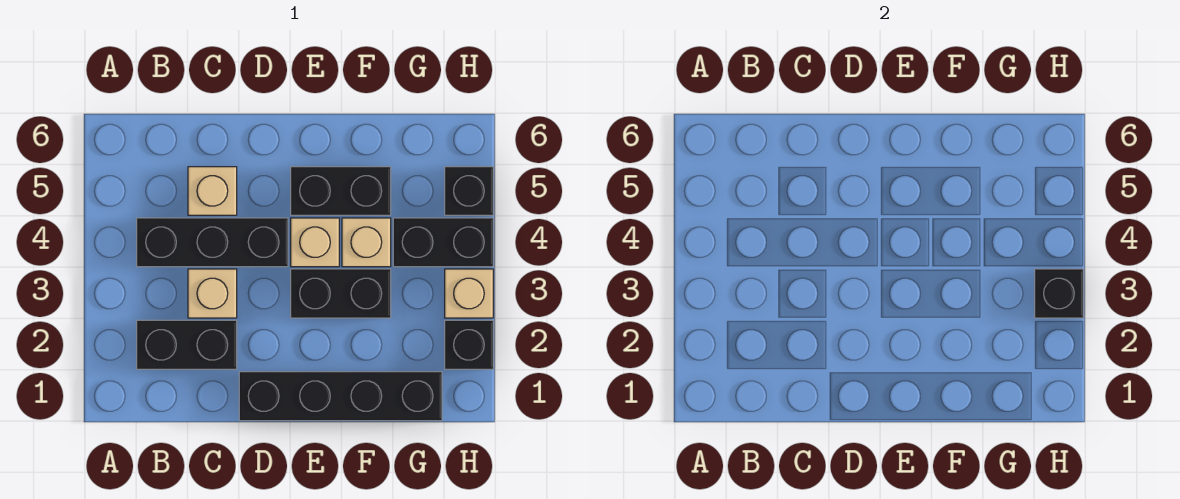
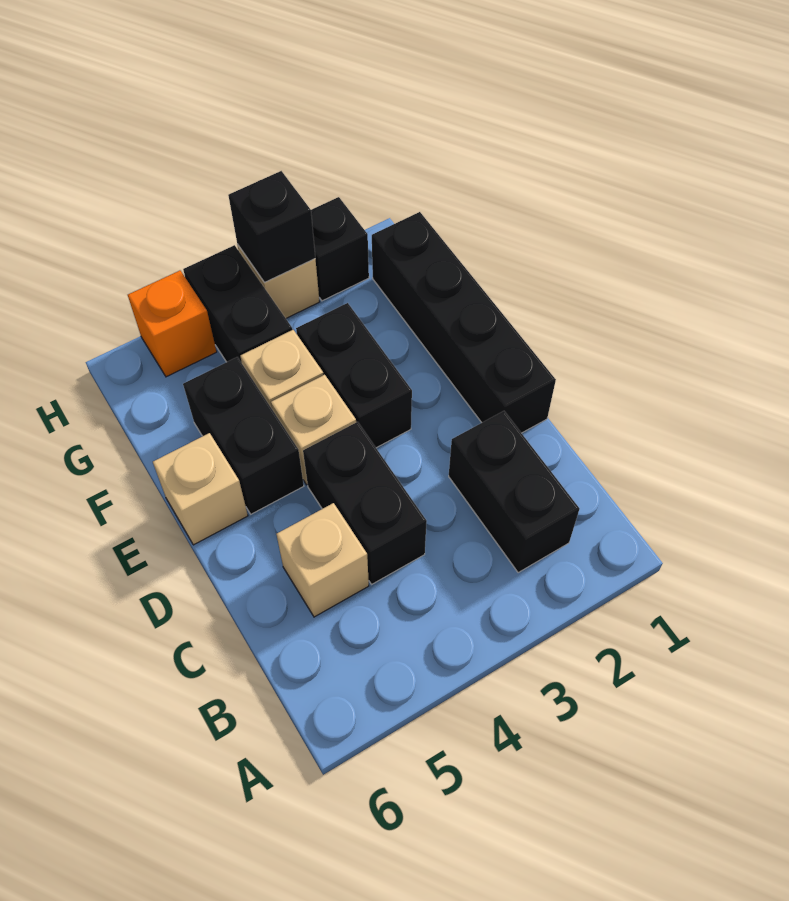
black brick B4:D4 level 1 -> black brick C4:D4 level 1
tan brick C3 level 1 -> tan brick E6 level 1
black brick H5 level 1 -> orange brick H5 level 1

